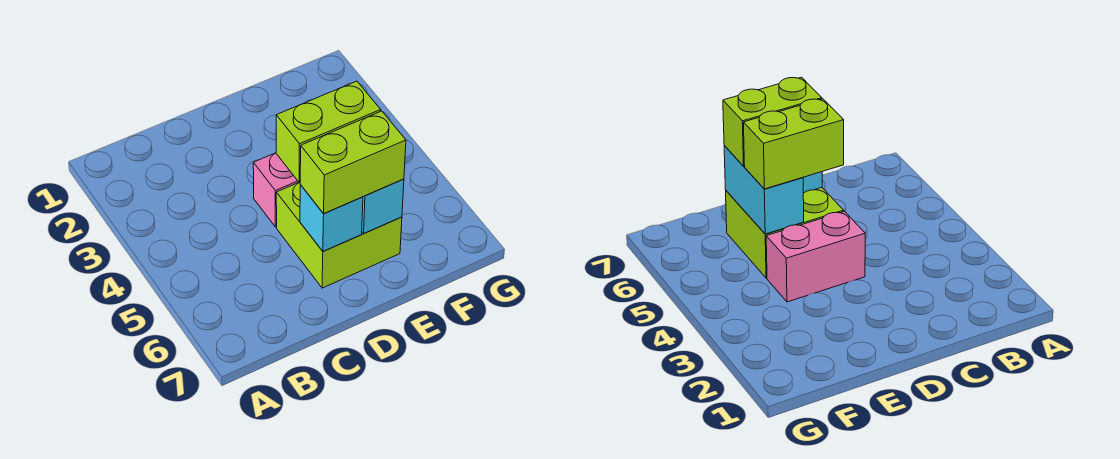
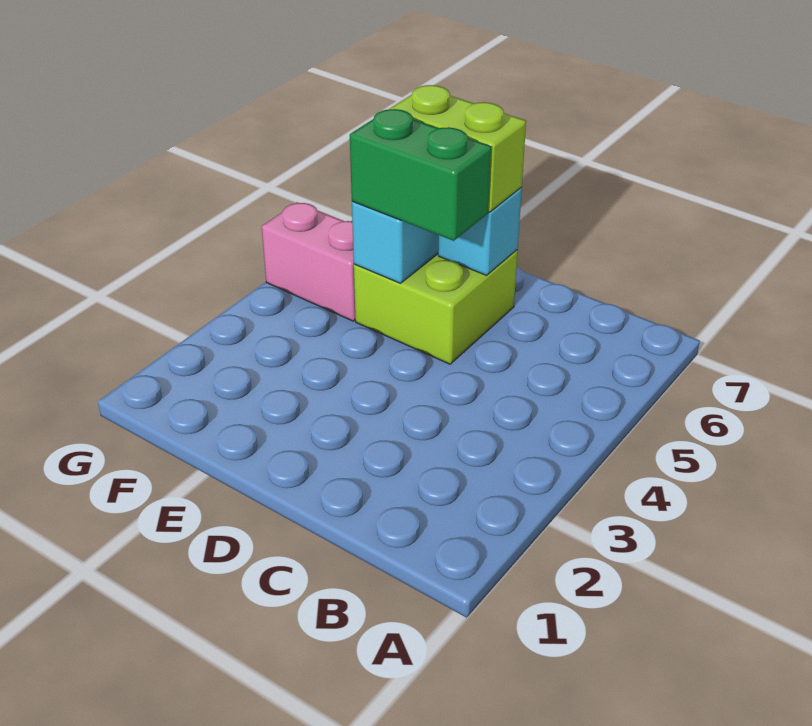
pink brick D4:E4 level 1 -> pink brick F5:G5 level 1
lime brick D5:E5 level 3 -> green brick D5:E5 level 3

